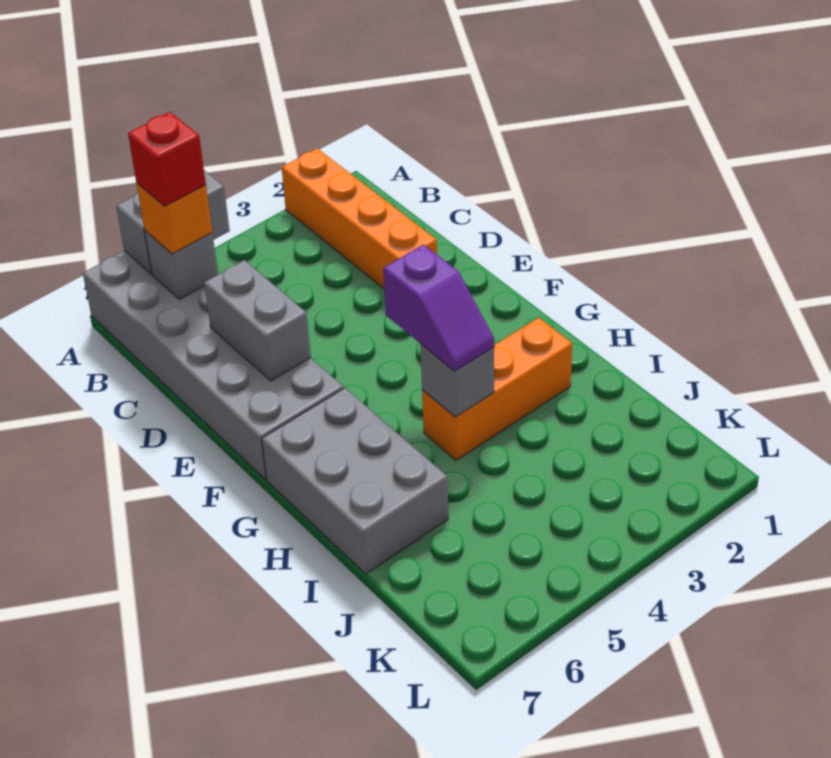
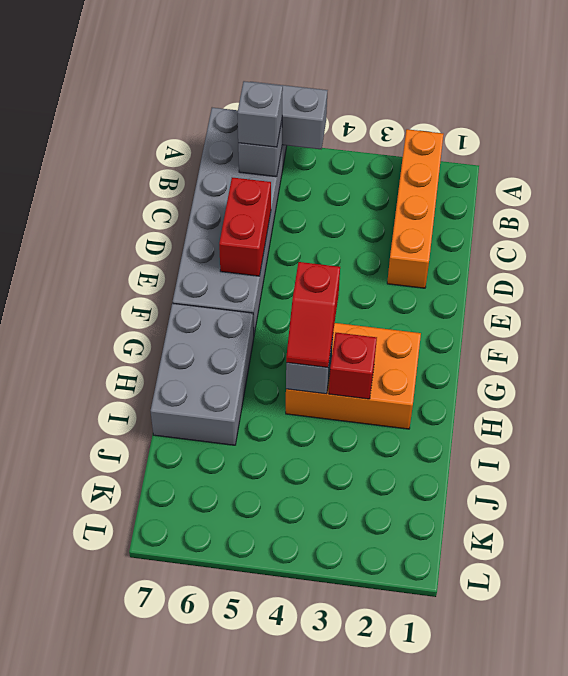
orange brick B6 level 3 -> grey brick B6 level 3
red brick B6 level 4 -> red brick H3 level 2
grey brick D6:E6 level 2 -> red brick D6:E6 level 2
purple slope G4:H4 level 3 top G -> red slope G4:H4 level 3 top G
orange brick H2:H4 level 1 -> orange brick G2:H4 level 1

